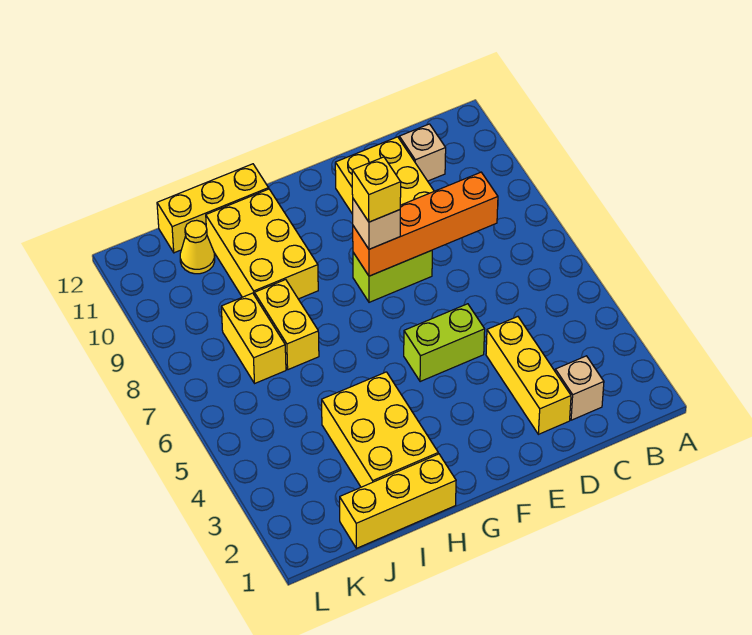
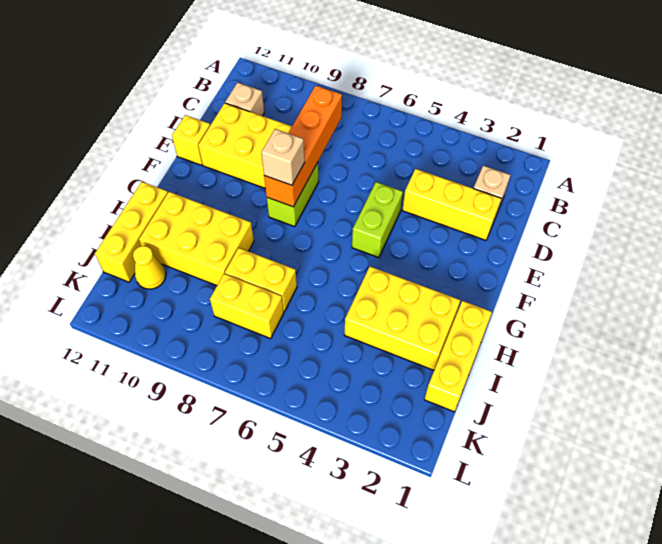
yellow brick F8 level 4 -> yellow brick E12 level 1

